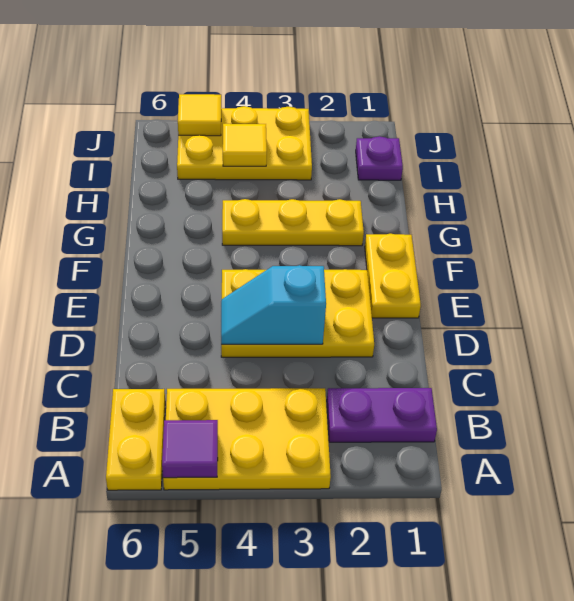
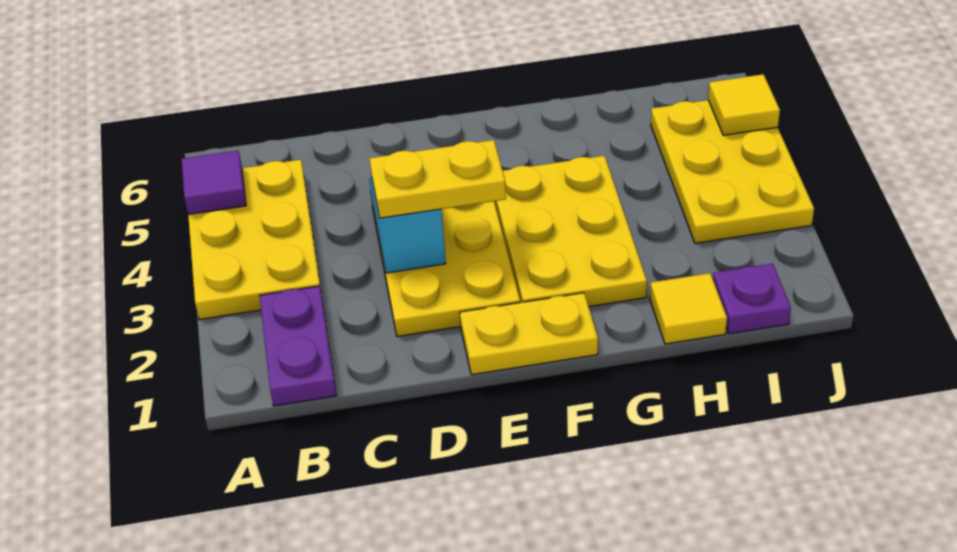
yellow plate A6:B6 level 1 -> yellow plate D3:E3 level 3
yellow plate G2:G4 level 1 -> yellow plate F2:G4 level 1
yellow tile I4 level 2 -> yellow tile H1 level 1

